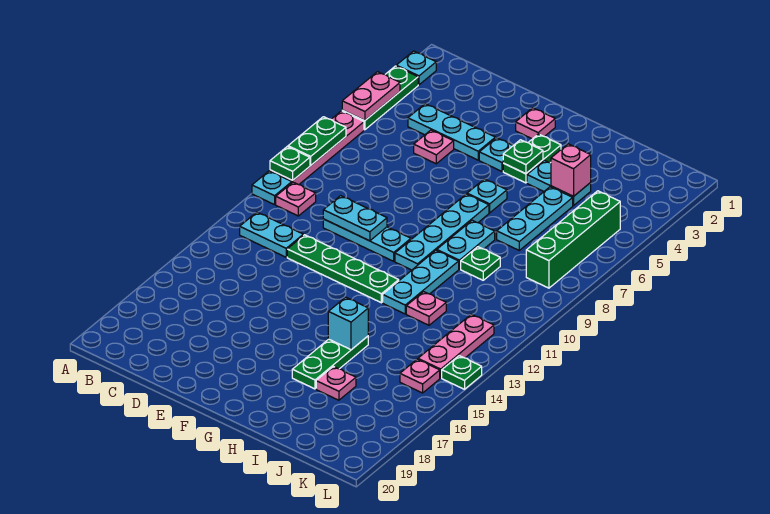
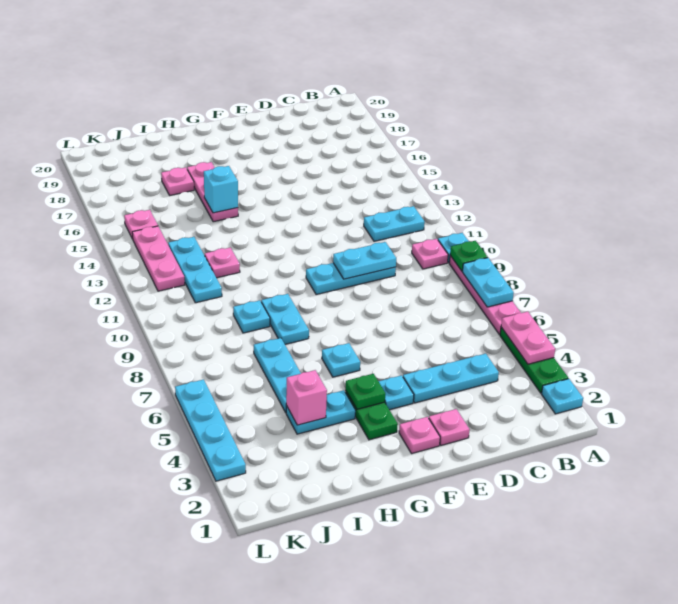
green plate A7:A8 level 2 -> cyan plate A7:A8 level 2
pink plate D5 level 1 -> pink plate E2 level 1
green plate D12:G12 level 1 -> none
cyan plate G7:G10 level 1 -> cyan plate L3:L6 level 1
cyan plate H10:H12 level 1 -> cyan plate J11:J13 level 1
green plate H15:H17 level 1 -> pink plate H15:H17 level 1
green plate I9 level 1 -> cyan plate I9 level 1
green brick K5:K8 level 1 -> none
green plate L14 level 1 -> none

